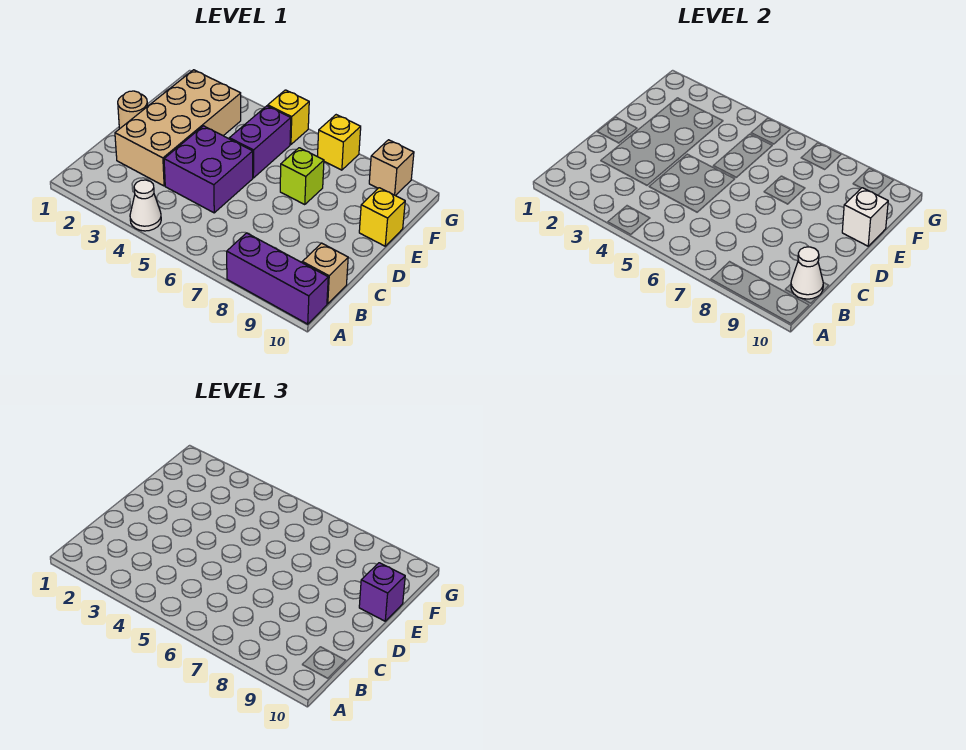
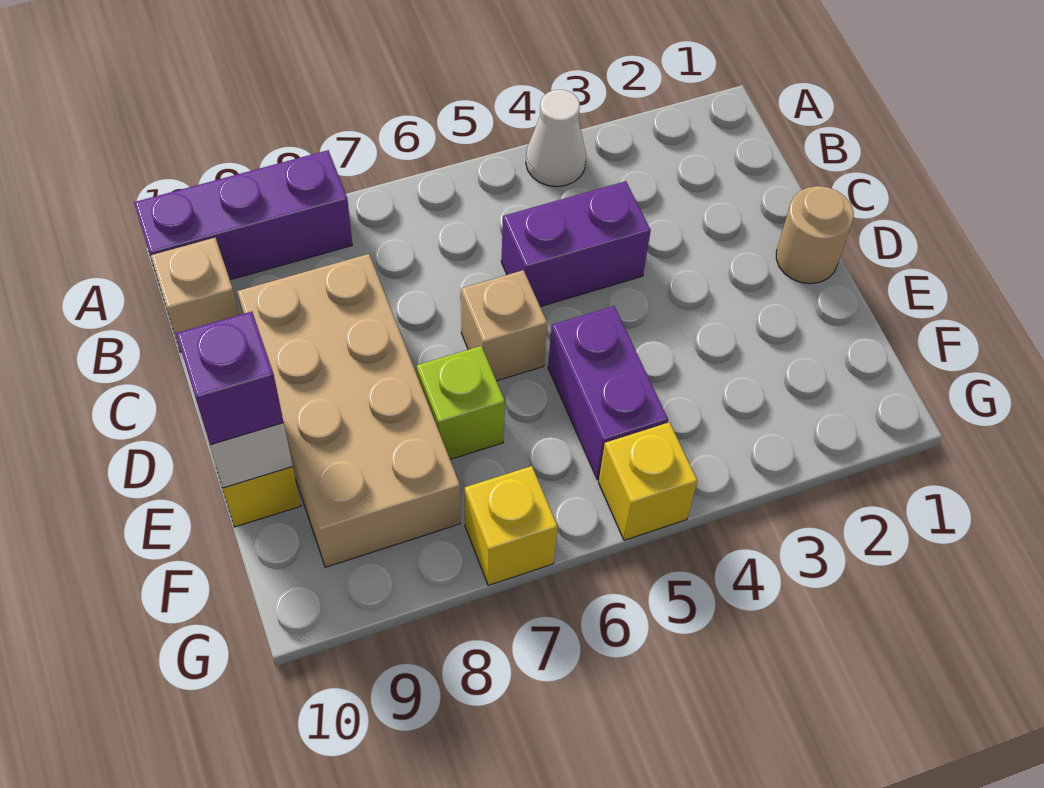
white cone B10 level 2 -> none
tan brick C2:F3 level 1 -> tan brick C8:F9 level 1
purple brick C4:D5 level 1 -> purple brick C4:C5 level 1
tan brick G9 level 1 -> tan brick D6 level 1

